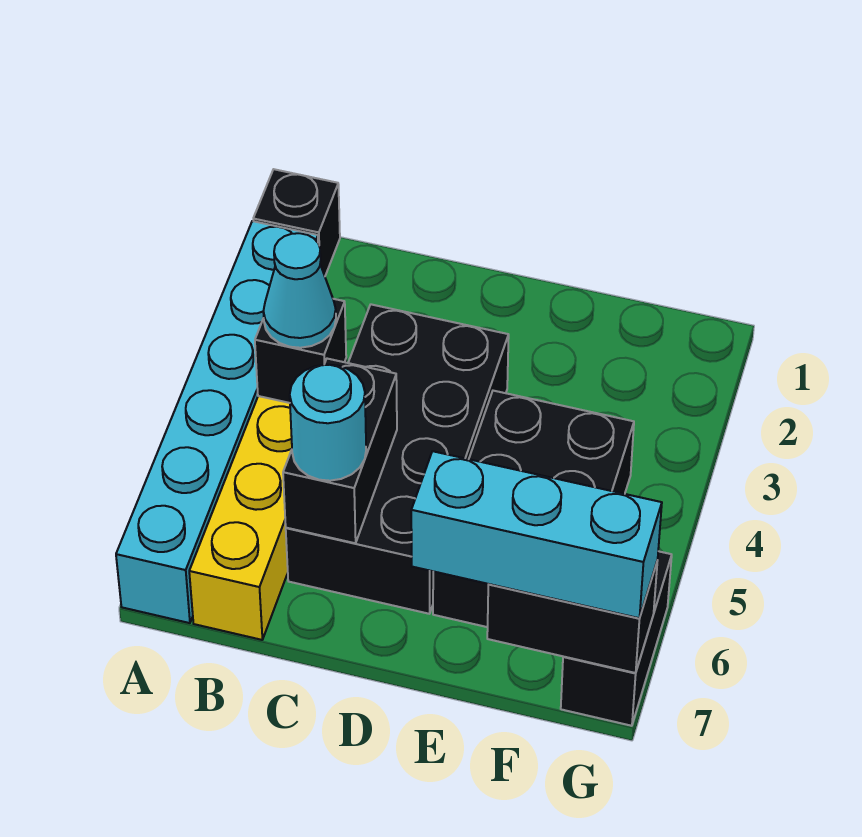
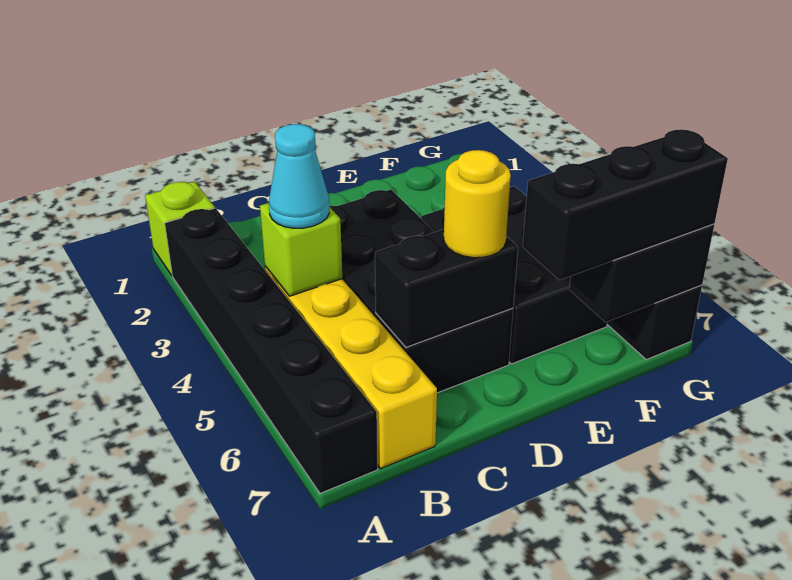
black brick A1 level 1 -> lime brick A1 level 1
cyan brick A2:A7 level 1 -> black brick A2:A7 level 1
black brick B4 level 2 -> lime brick B4 level 2
black brick C5:C6 level 2 -> black brick C6:D6 level 2
cyan round brick C6 level 3 -> none
none -> yellow round brick D6 level 3
cyan brick E7:G7 level 3 -> black brick E7:G7 level 3

